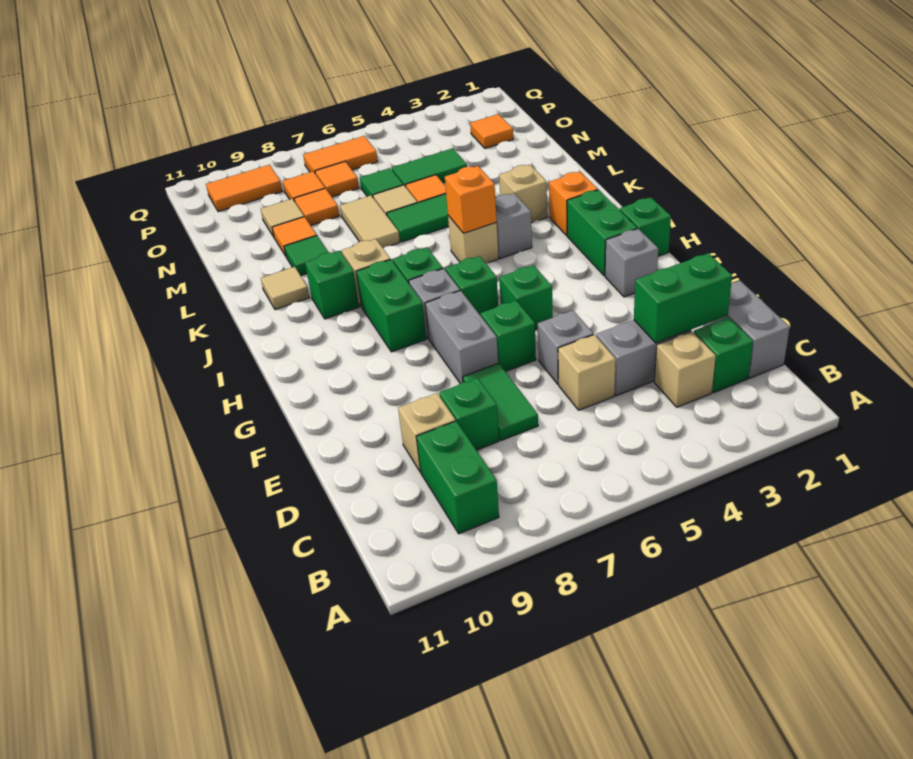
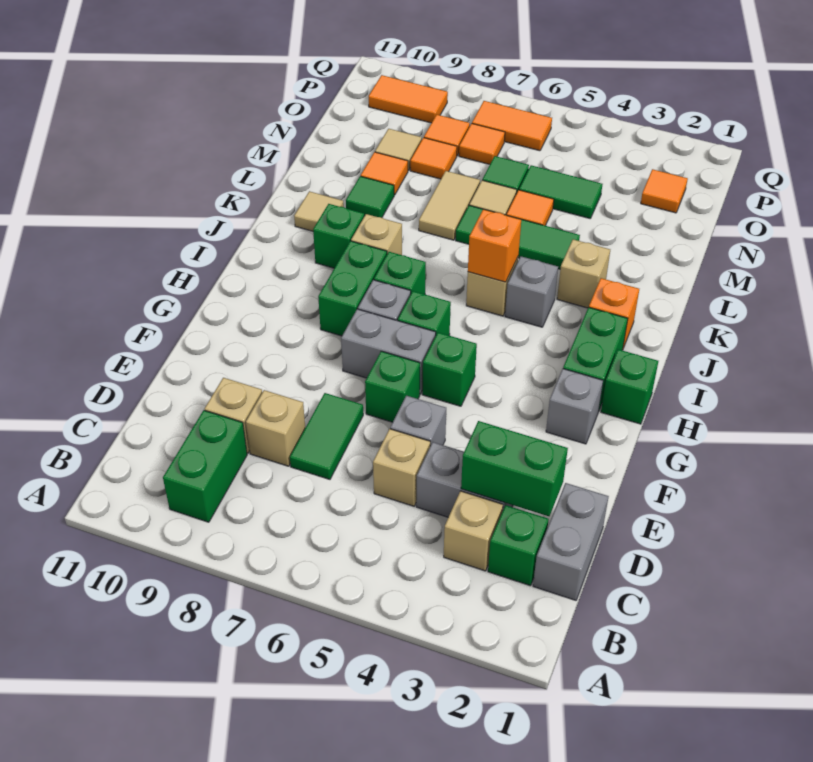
green brick D8 level 1 -> tan brick D8 level 1
grey brick F7:G7 level 1 -> grey brick G6:G7 level 1

